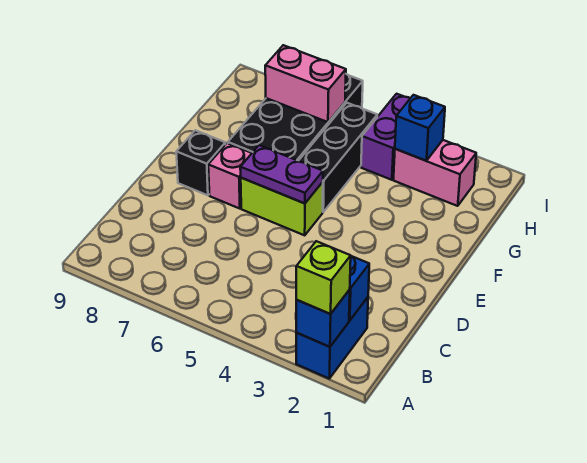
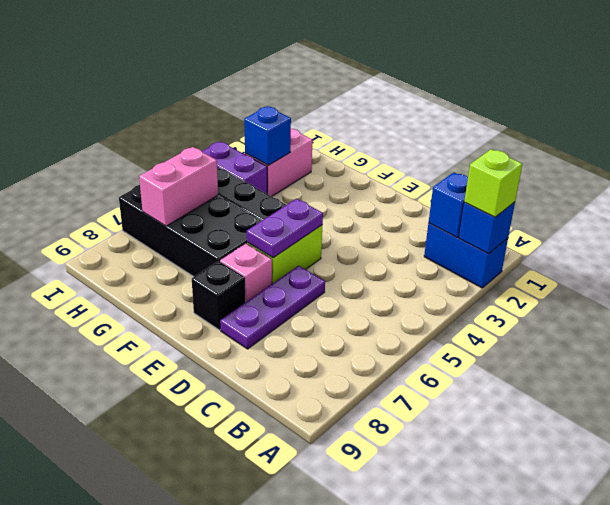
none -> purple plate D6:D8 level 1

